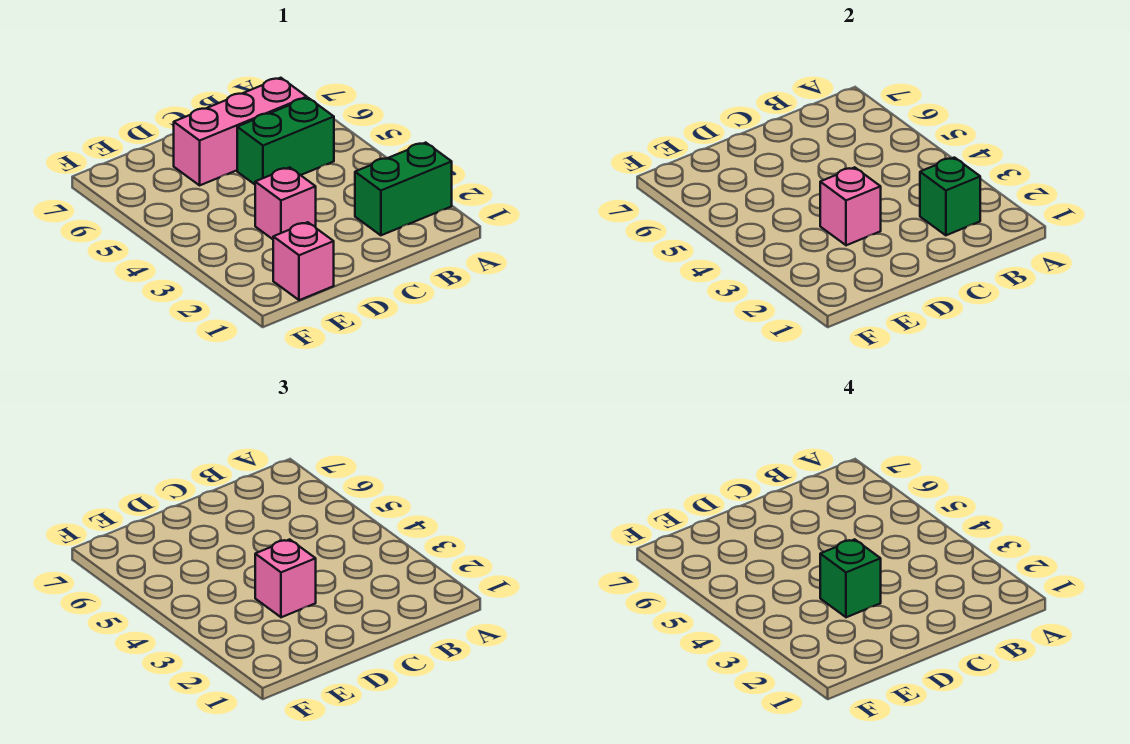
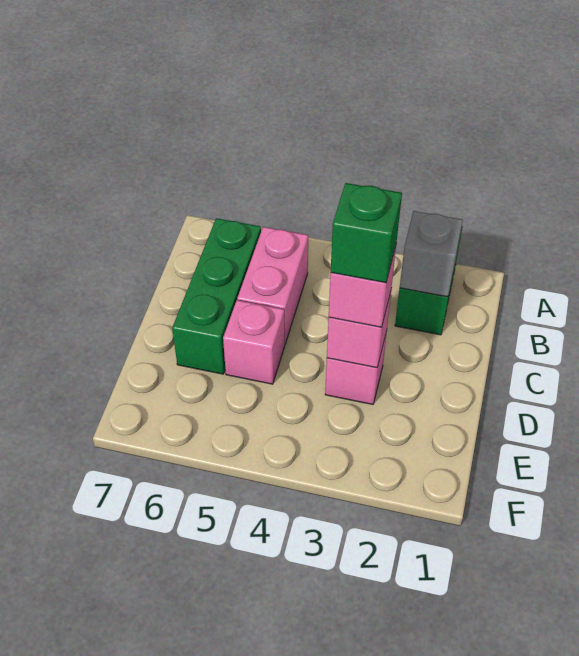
green brick B2 level 2 -> grey brick B2 level 2
green brick B5:C5 level 1 -> pink brick B5:C5 level 1
pink brick B6:D6 level 1 -> green brick B6:D6 level 1
pink brick E1 level 1 -> pink brick D5 level 1

